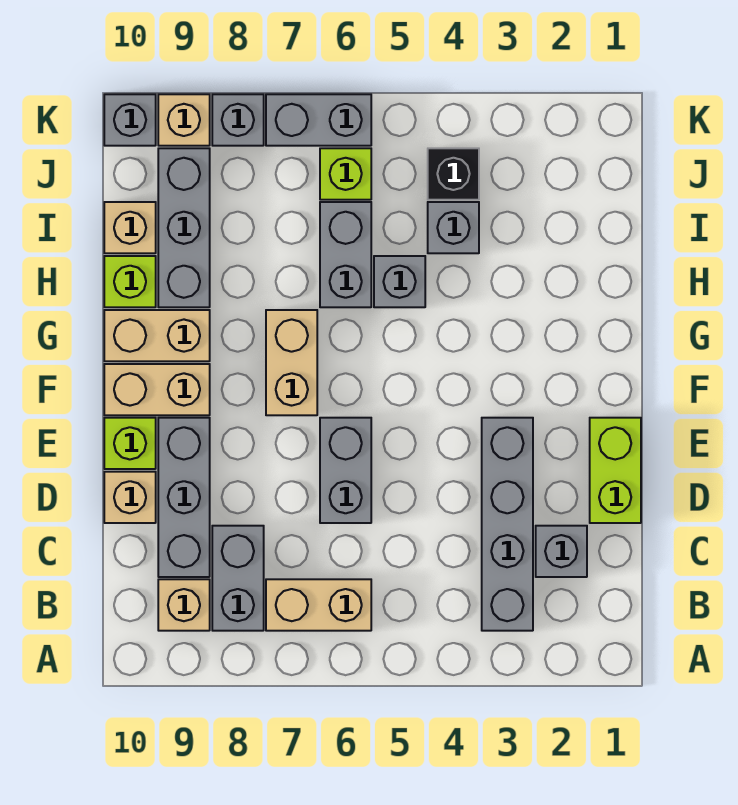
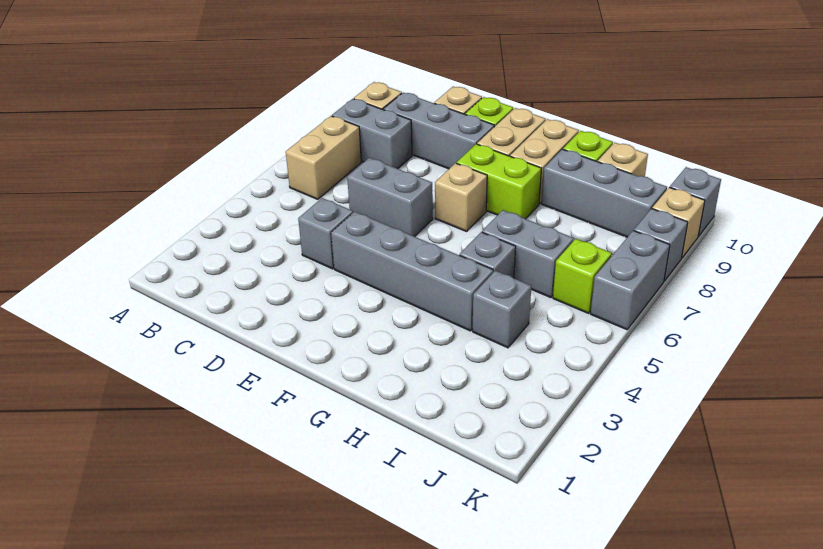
grey brick B3:E3 level 1 -> grey brick E4:H4 level 1
grey brick C2 level 1 -> grey brick D4 level 1
lime brick D1:E1 level 1 -> lime brick F8:G8 level 1
tan brick F7:G7 level 1 -> tan brick F7 level 1
black brick J4 level 1 -> none

